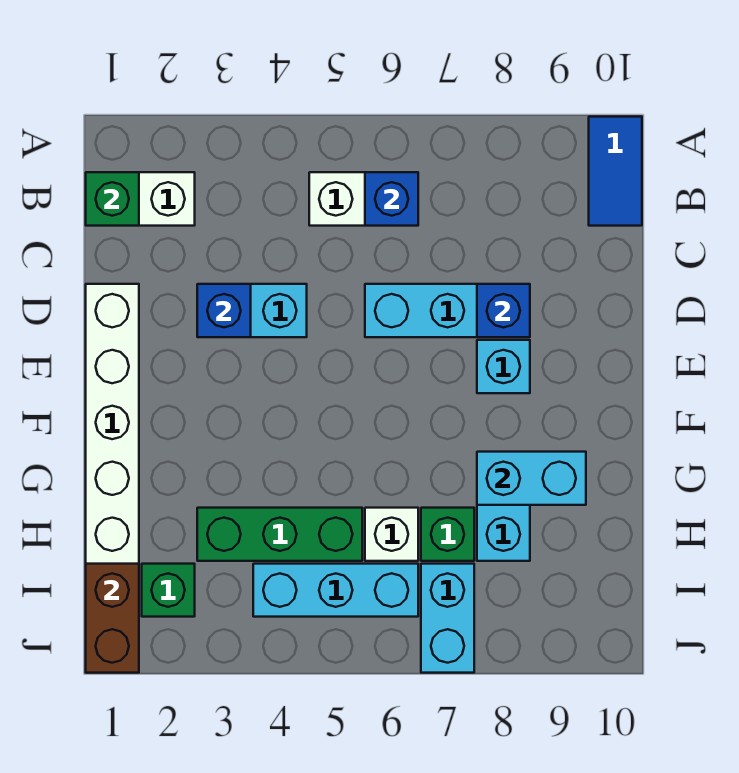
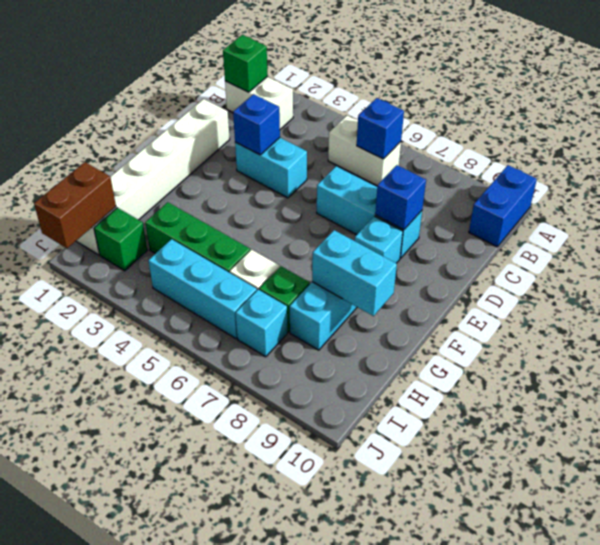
blue tile A10:B10 level 1 -> blue brick A10:B10 level 1
cyan brick I7:J7 level 1 -> cyan brick I7 level 1

